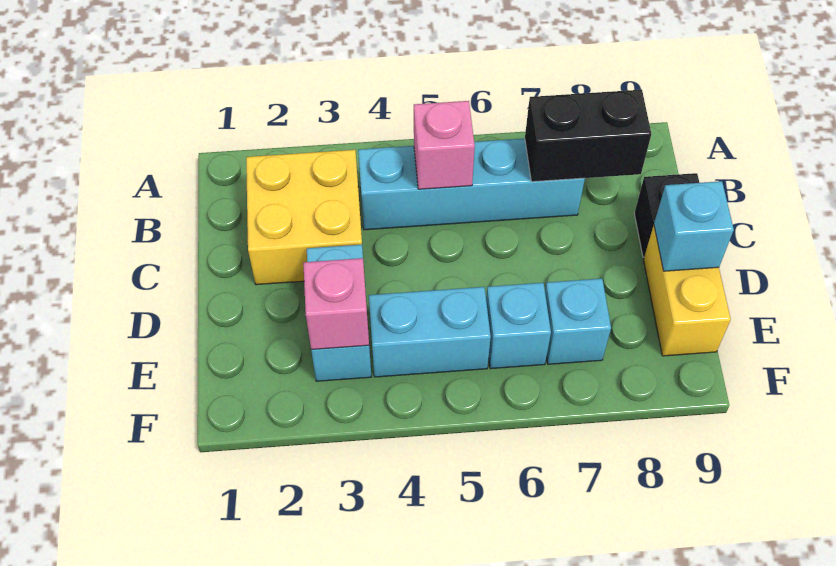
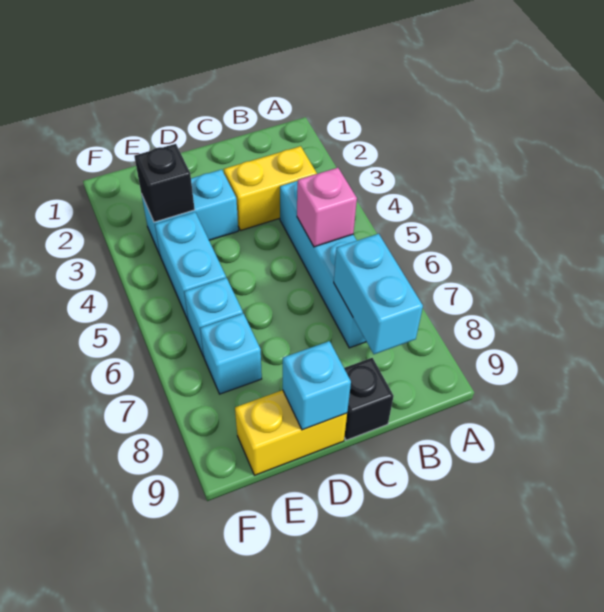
yellow brick B2:C3 level 1 -> yellow brick B3:C3 level 1
black brick B7:B8 level 2 -> cyan brick B7:B8 level 2
pink brick E3 level 2 -> black brick E3 level 2

